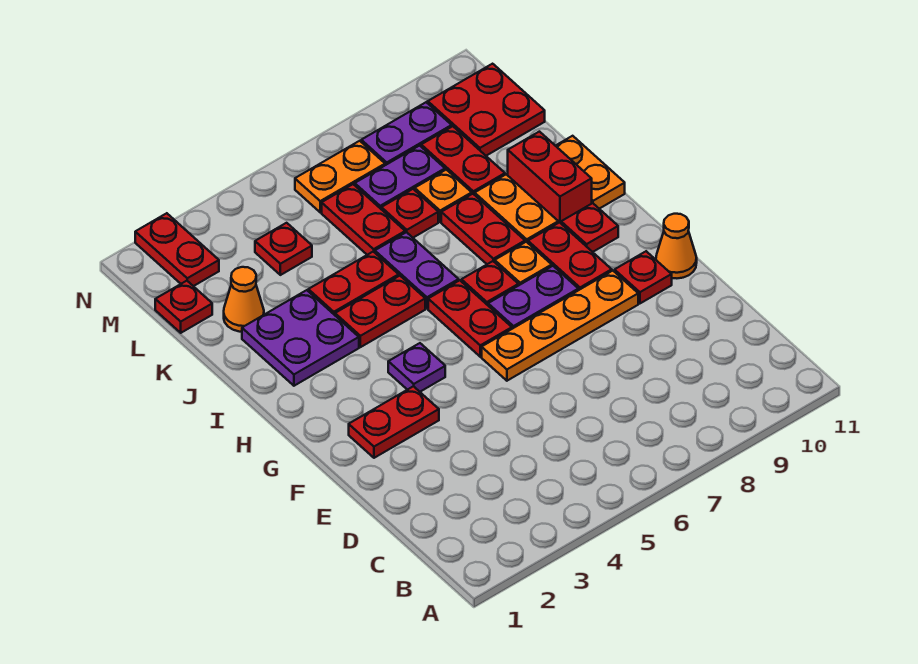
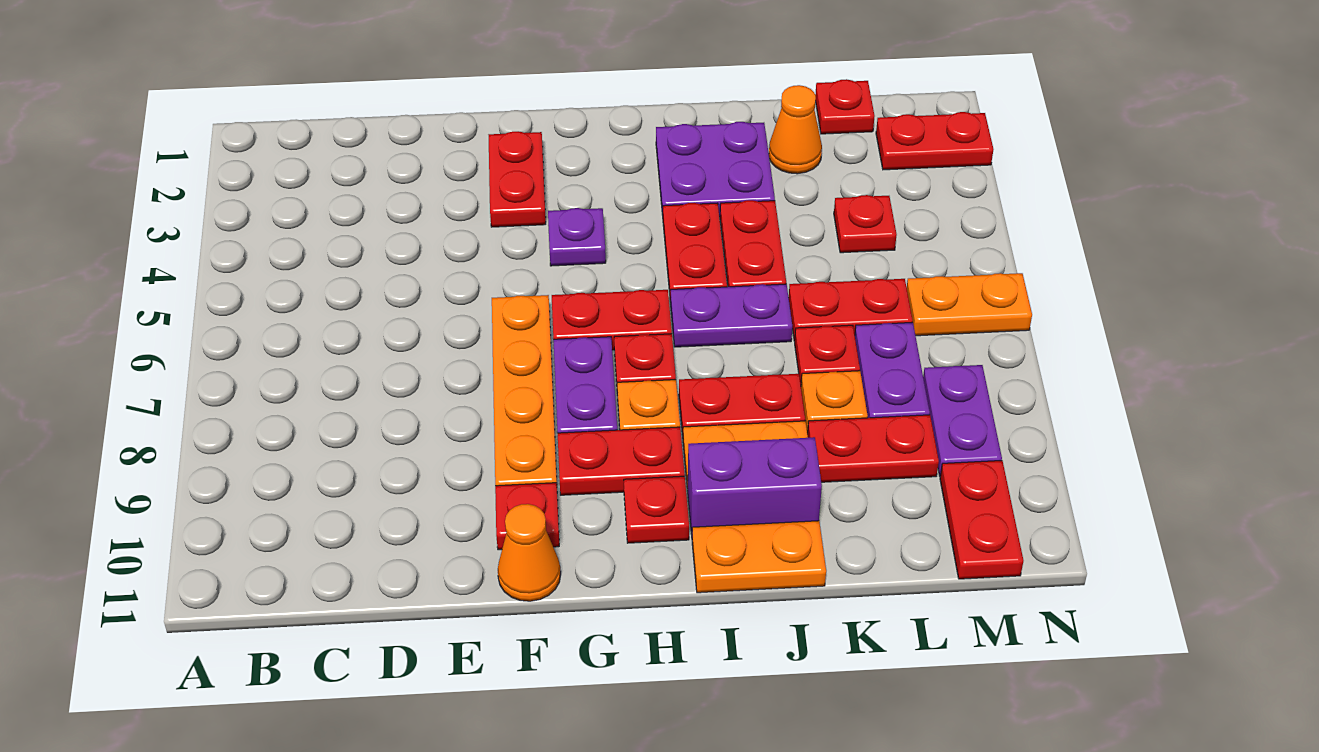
red brick I10:J10 level 1 -> purple brick I10:J10 level 1
red plate L10:M11 level 1 -> red plate M10:M11 level 1
orange plate M6:M7 level 1 -> orange plate M6:N6 level 1

